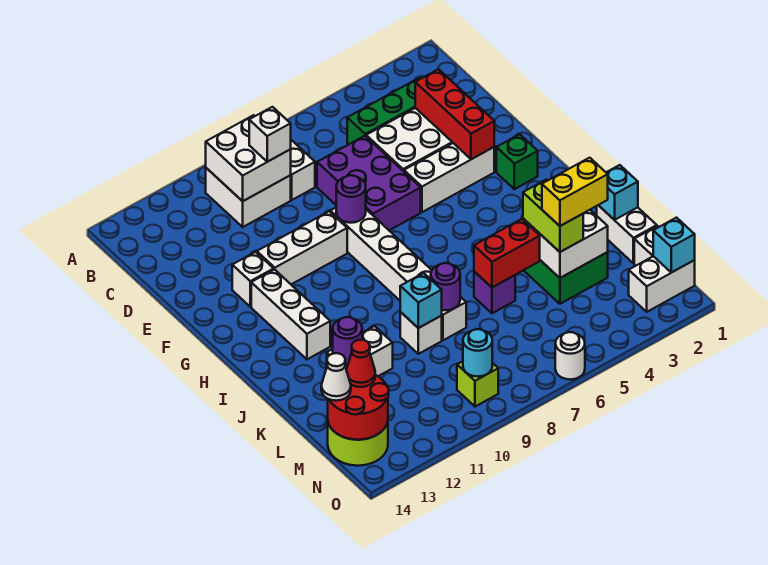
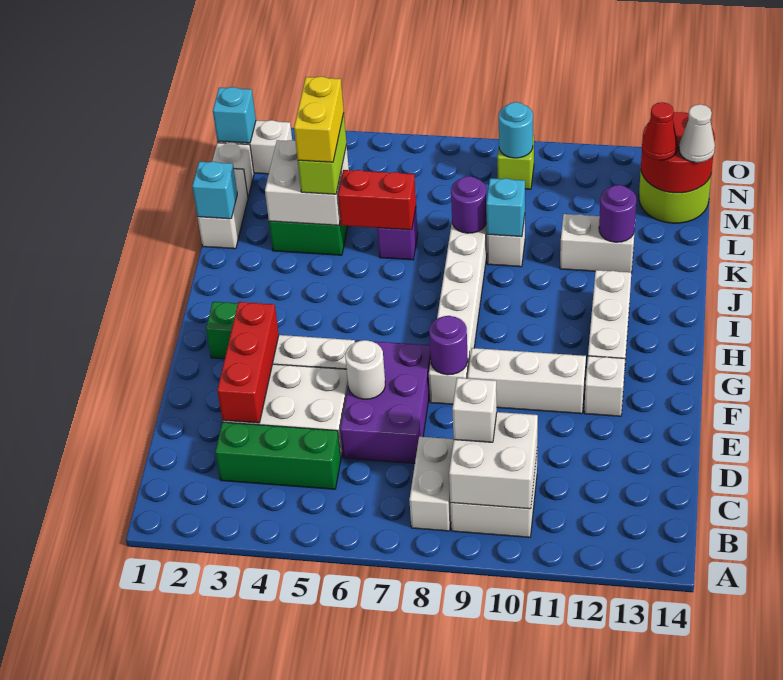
yellow brick L3:L4 level 4 -> yellow brick K4:L4 level 4
white round brick O6 level 1 -> white round brick E6 level 2

